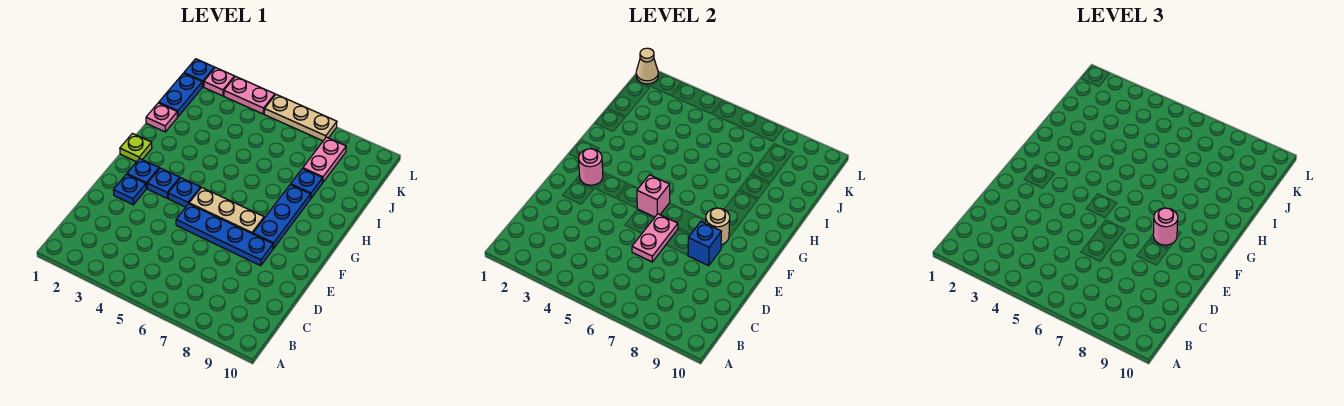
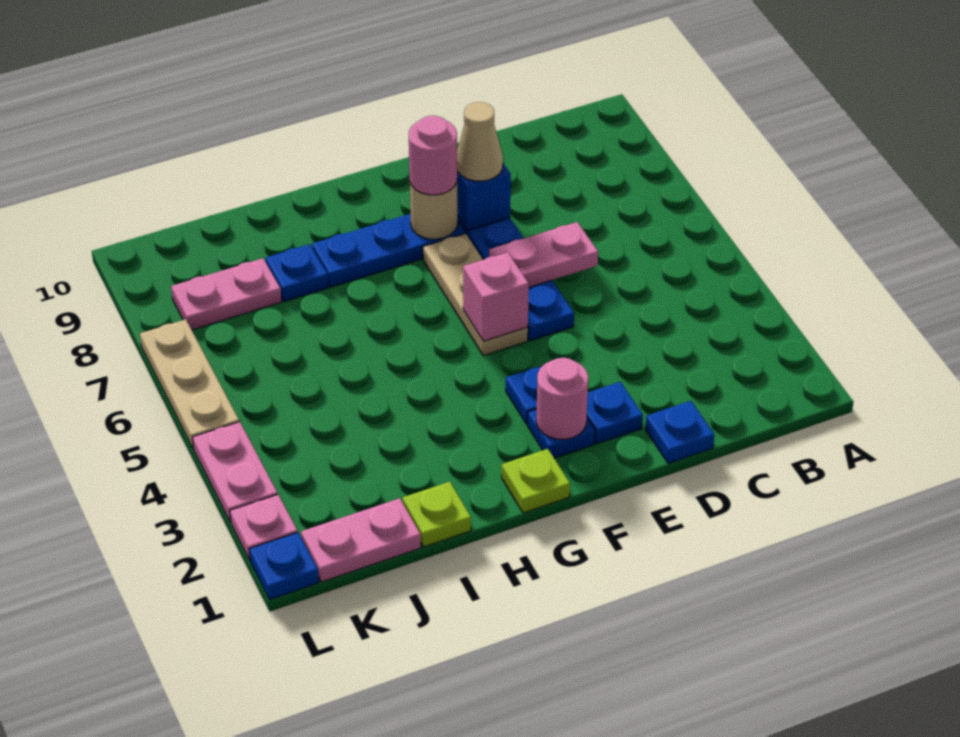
blue plate F4 level 1 -> blue plate D1 level 1
pink plate I1 level 1 -> lime plate I1 level 1
blue plate J1:K1 level 1 -> pink plate J1:K1 level 1
tan cone L1 level 2 -> tan cone E8 level 3

